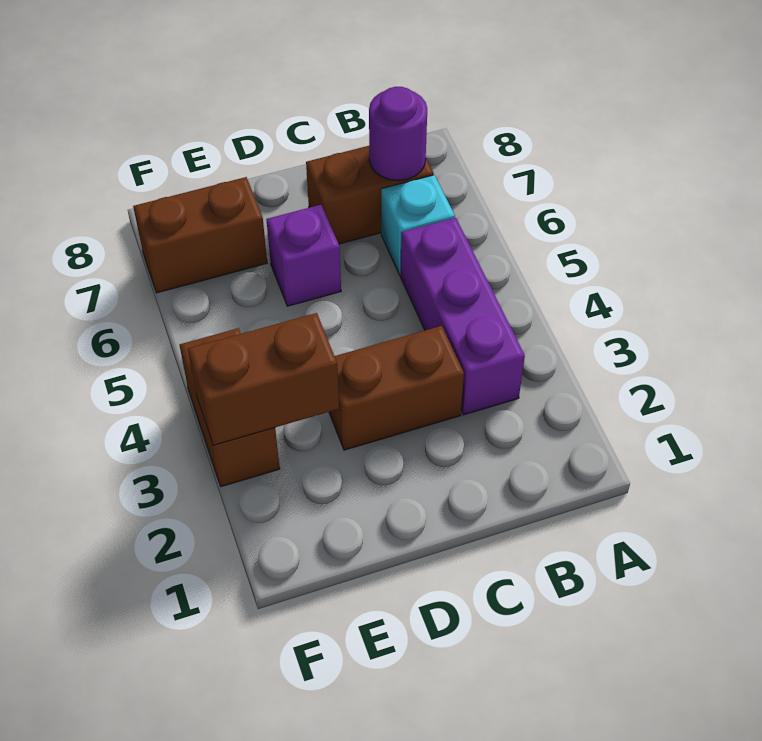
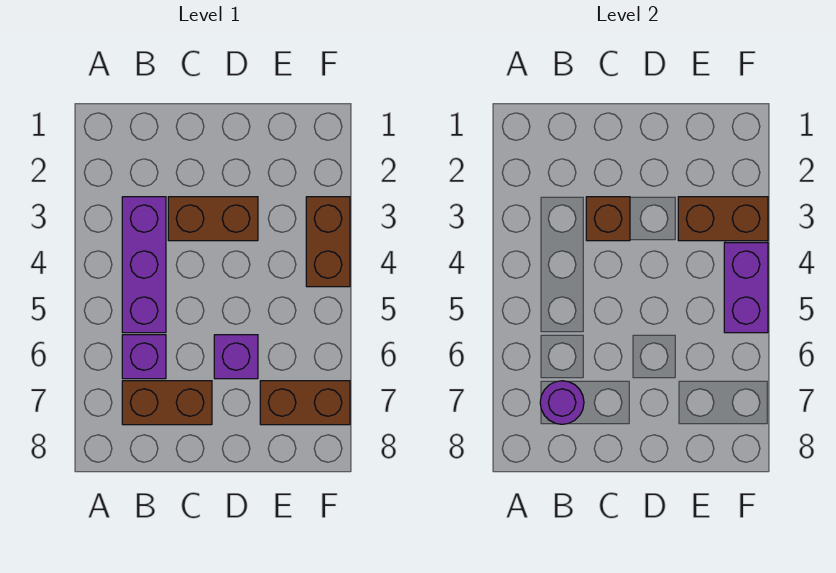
cyan brick B6 level 1 -> purple brick B6 level 1
none -> brown brick C3 level 2
none -> purple brick F4:F5 level 2

